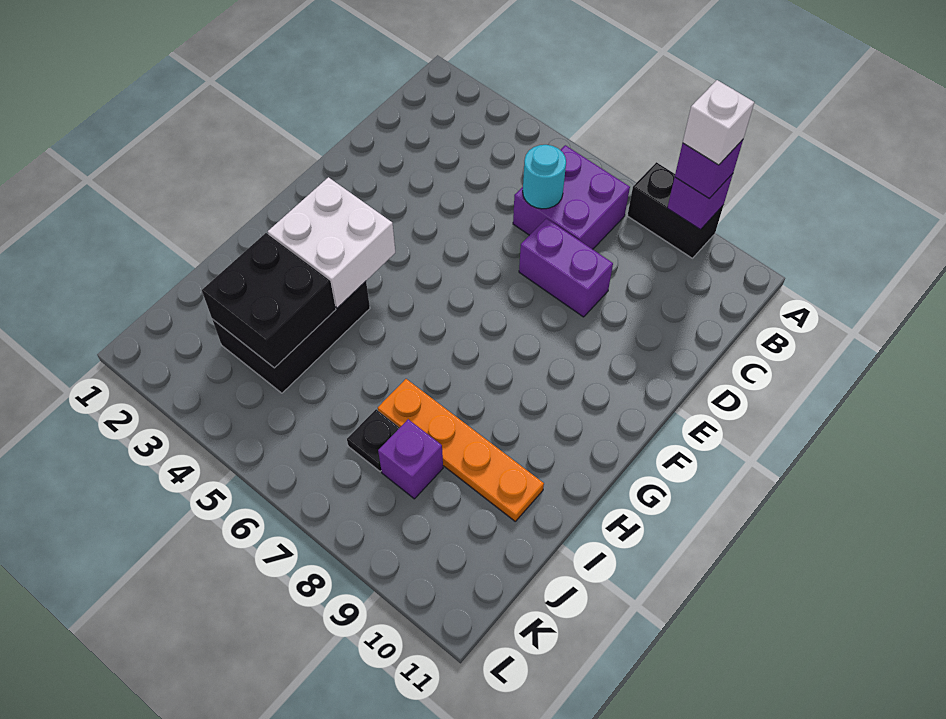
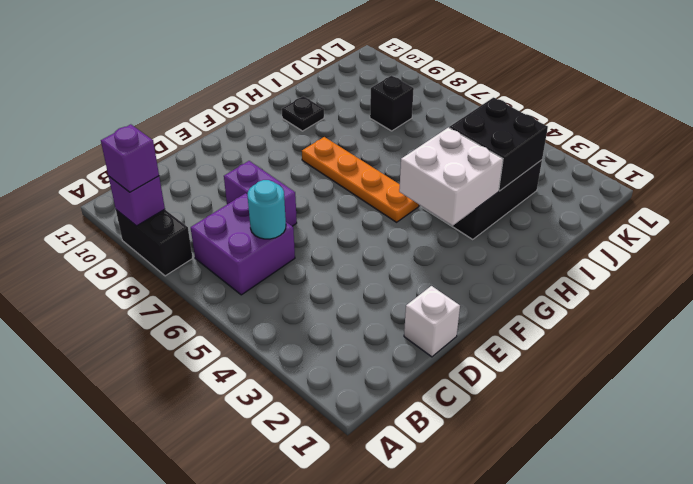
white brick A9 level 4 -> white brick D1 level 1
orange plate I7:I10 level 1 -> orange plate G5:G8 level 1
black plate J7 level 1 -> black plate H10 level 1
purple brick J8 level 1 -> black brick J8 level 1

